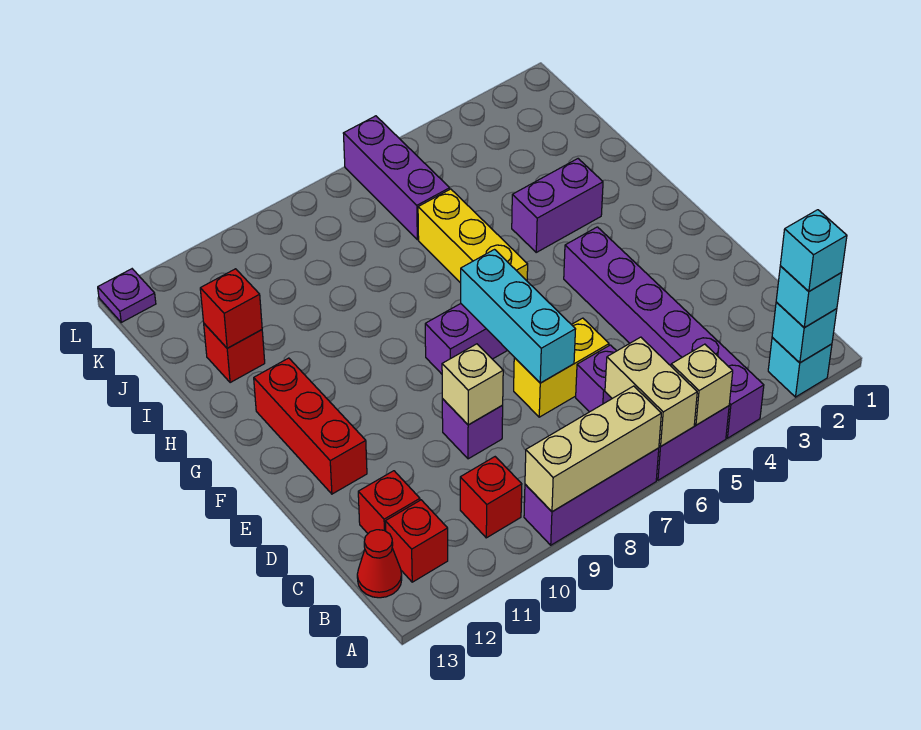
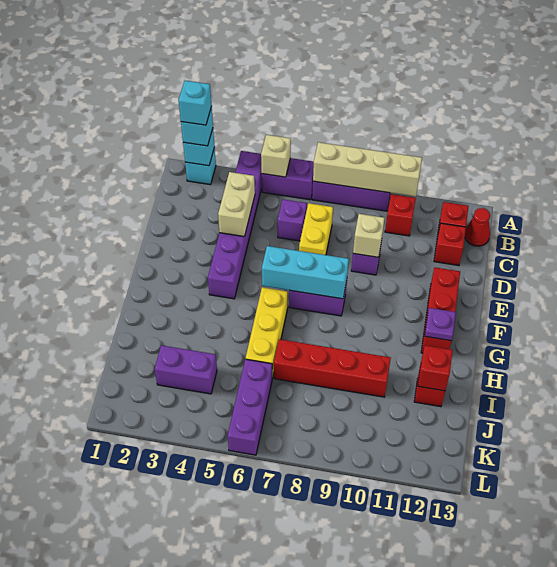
tan brick A6:B6 level 2 -> tan brick C4:D4 level 2
tan brick A7:A9 level 2 -> tan brick A7:A10 level 2
yellow brick D6:D7 level 1 -> yellow brick C7:D7 level 1
cyan brick D7:F7 level 2 -> cyan brick F6:F8 level 2
purple brick H3:H4 level 1 -> purple brick J3:J4 level 1
none -> red brick I7:I10 level 1
purple plate L13 level 1 -> purple plate G12 level 2

